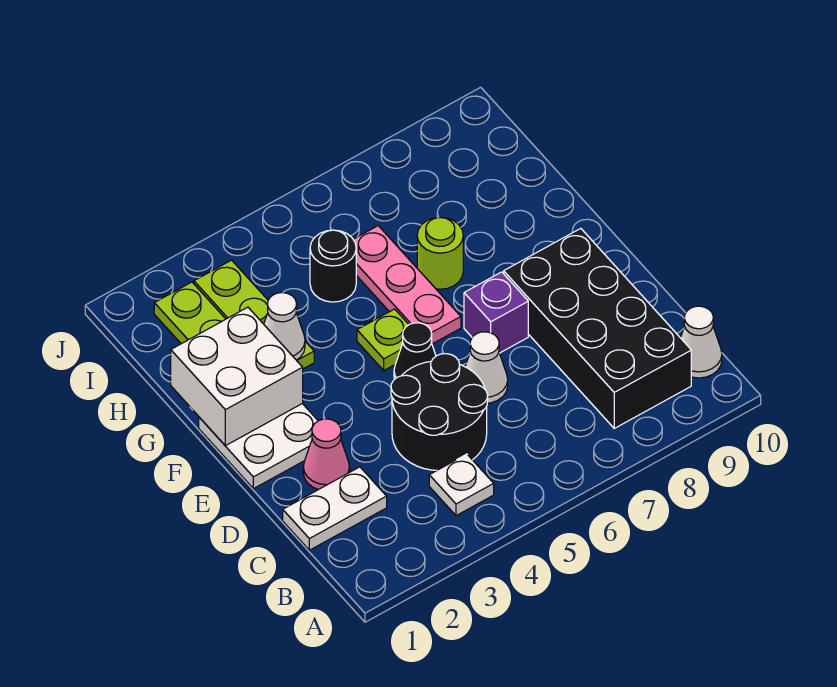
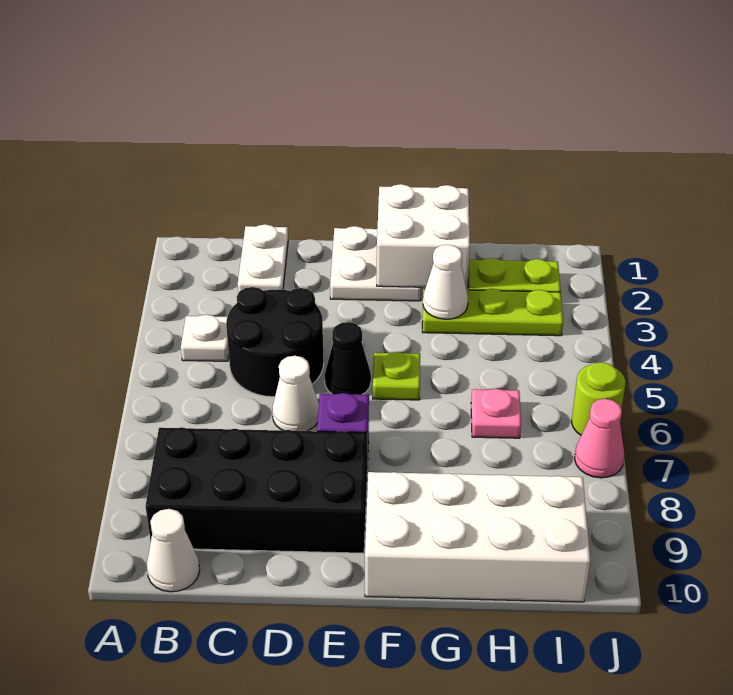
pink cone D2 level 1 -> pink cone J7 level 1
pink plate F6:H6 level 1 -> pink plate H6 level 1
none -> white brick F9:I10 level 1
lime round brick G7 level 1 -> lime round brick J6 level 1
black round brick H5 level 1 -> none

